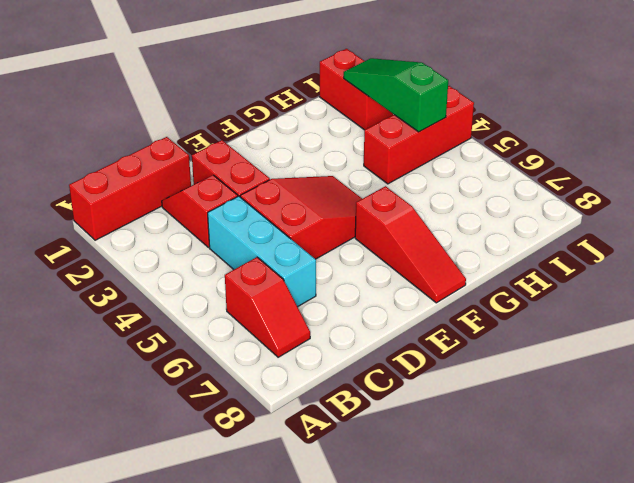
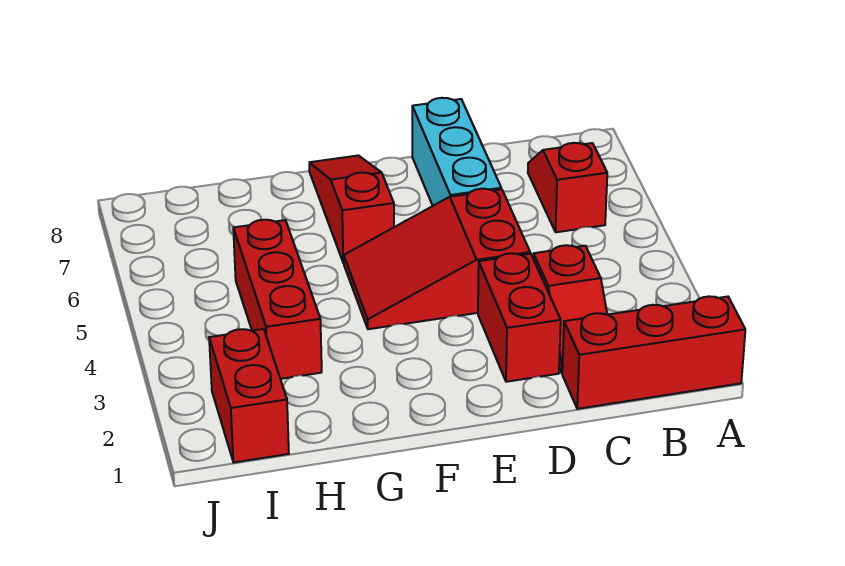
cyan brick C4:C6 level 1 -> cyan brick D6:D8 level 1
red brick H4:J4 level 1 -> red brick H3:H5 level 1
green slope I2:I4 level 2 top 4 -> none

